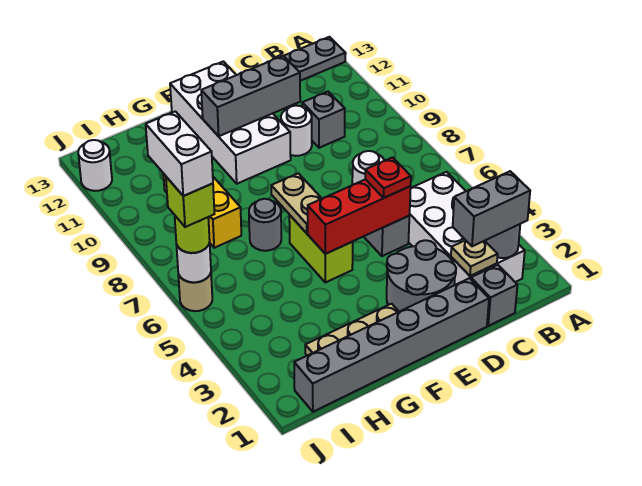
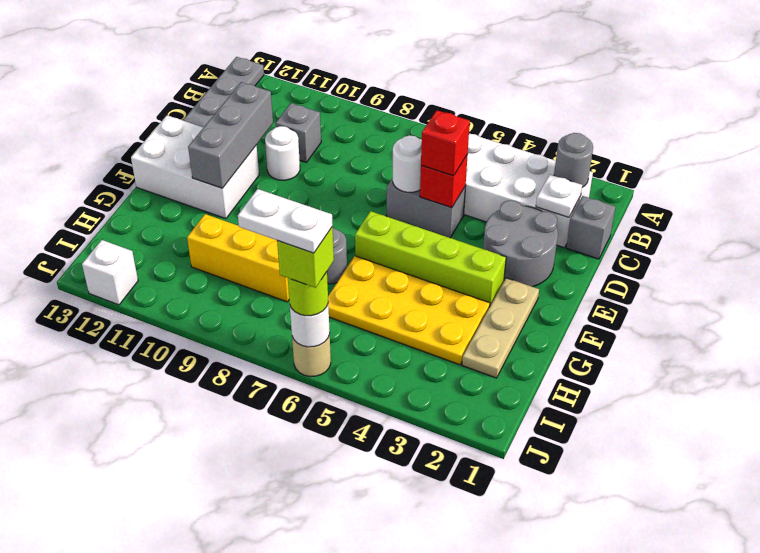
grey brick B2:C2 level 3 -> none
tan plate C2 level 2 -> white plate C2 level 2
grey brick D1:I1 level 1 -> none
red brick D5:F5 level 2 -> red brick D5 level 2
red plate D5 level 3 -> red brick D5 level 3
white brick E10:F13 level 1 -> white brick E11:F13 level 1
lime brick F5:F6 level 1 -> lime brick F3:F6 level 1
tan plate F6:F7 level 2 -> none
none -> yellow plate G3:H6 level 1
white brick J6:J7 level 5 -> white plate J6:J7 level 5
white round brick J12 level 1 -> white brick J12 level 1

